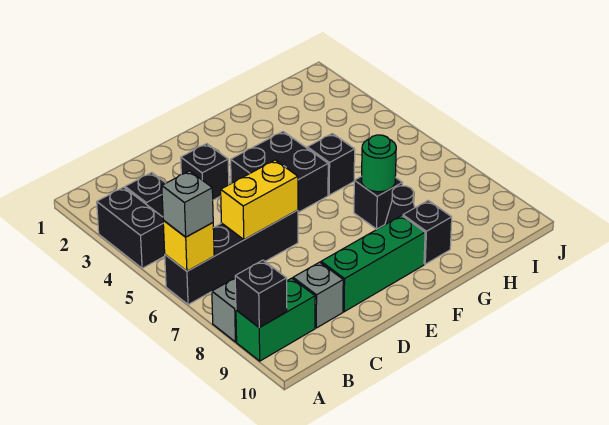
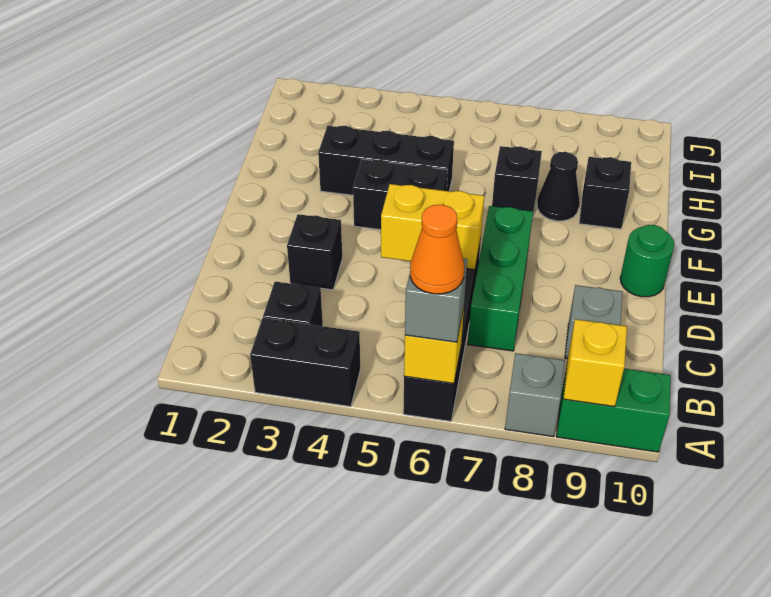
none -> orange cone A6 level 4
green brick A9:B9 level 1 -> green brick A9:A10 level 1
black brick A9 level 2 -> yellow brick A9 level 2
yellow brick C6:D6 level 2 -> yellow brick D5:D6 level 2
green brick D9:F9 level 1 -> green brick C7:E7 level 1
black brick E4:F5 level 1 -> black brick F4:F5 level 1
black brick G5 level 1 -> black brick G3:G5 level 1
green round brick G7 level 2 -> green round brick E10 level 1

